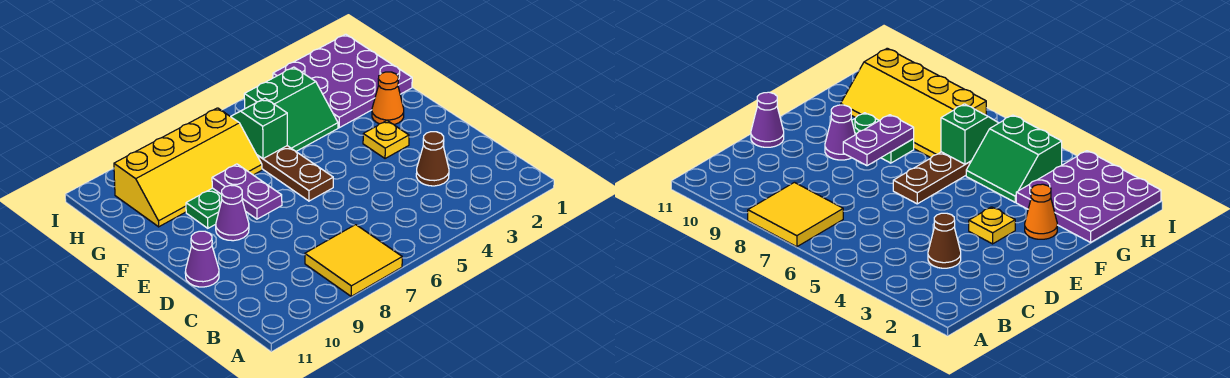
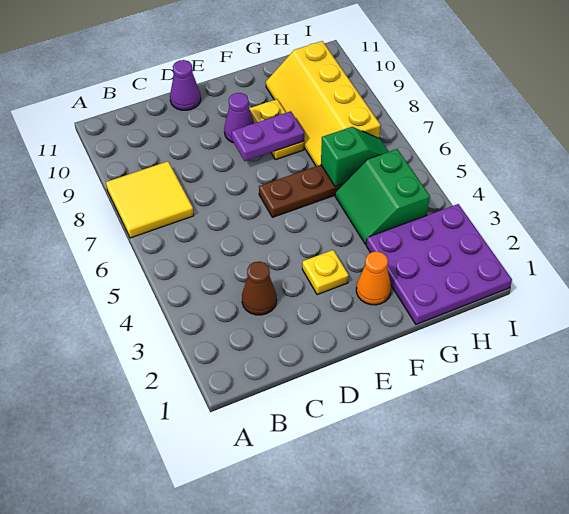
green plate F8:F9 level 1 -> yellow plate F8:F9 level 1

